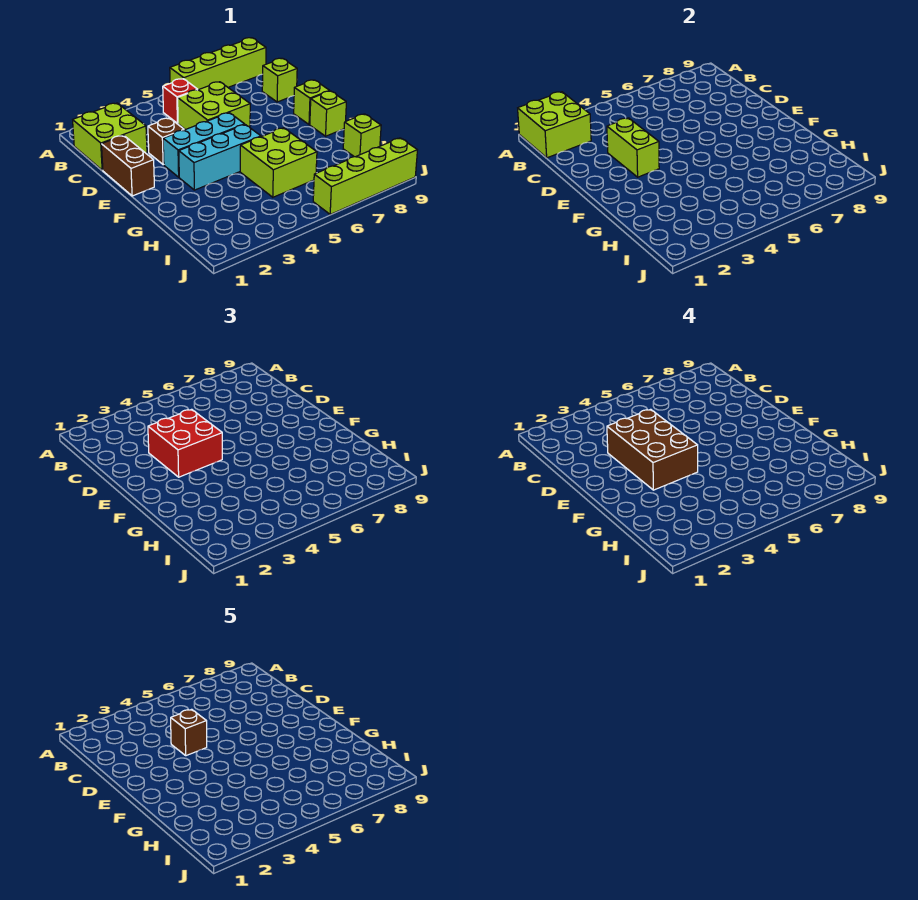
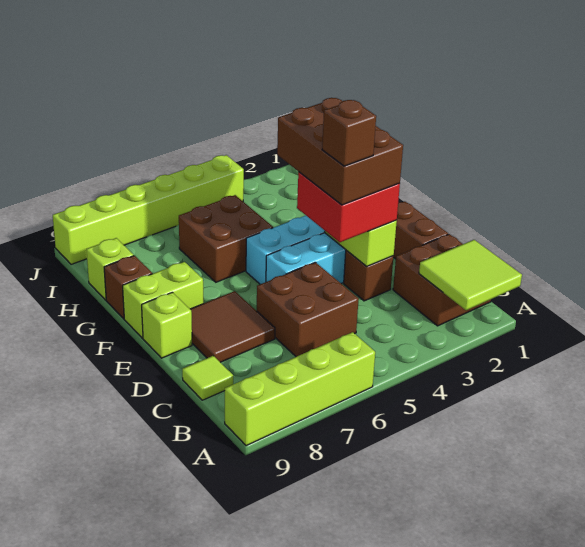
lime brick A1:B2 level 2 -> lime tile A1:B2 level 2
lime brick B1:C2 level 1 -> brown brick B1:C2 level 1
red brick B5 level 1 -> none
lime brick C5:D6 level 1 -> brown brick C5:D6 level 1
lime brick C9 level 1 -> lime tile C9 level 1
none -> brown tile D7:E8 level 1
lime brick F9 level 1 -> lime brick F8:F9 level 1
lime brick G5:H6 level 1 -> brown brick G5:H6 level 1
none -> brown brick G9 level 1
lime brick J6:J9 level 1 -> lime brick J4:J9 level 1

